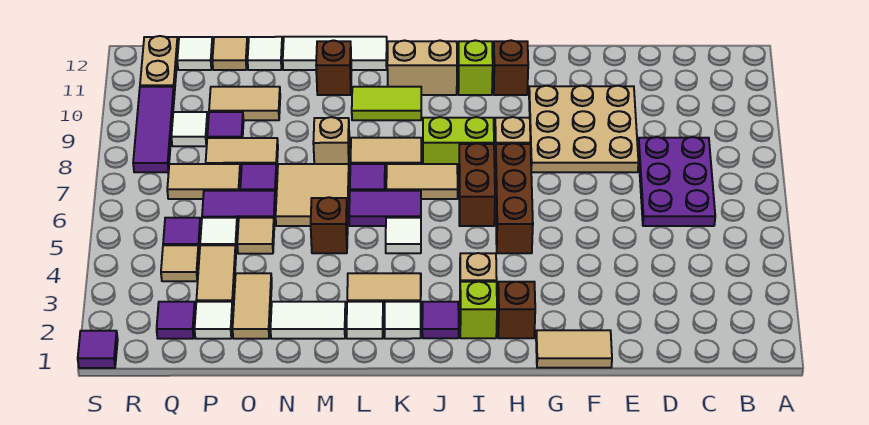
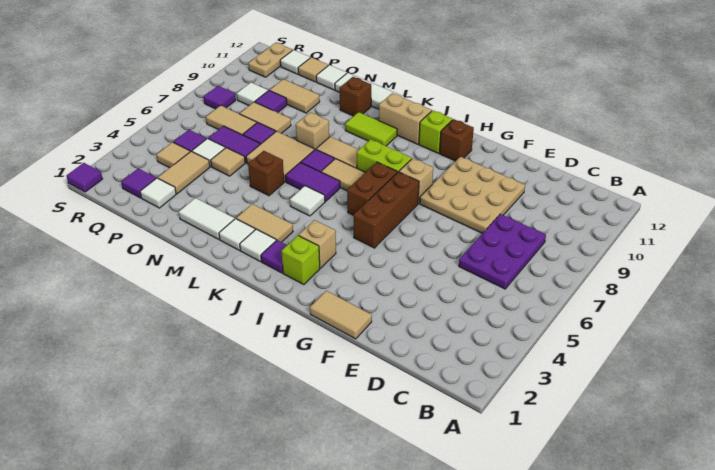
brown brick H2 level 1 -> none
tan tile O2:O3 level 1 -> none
purple tile R8:R10 level 1 -> purple tile R8 level 1

